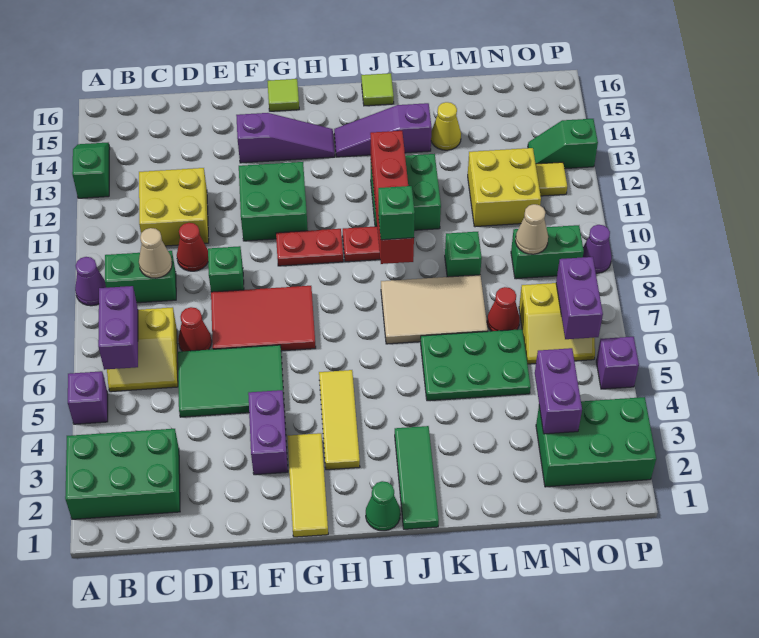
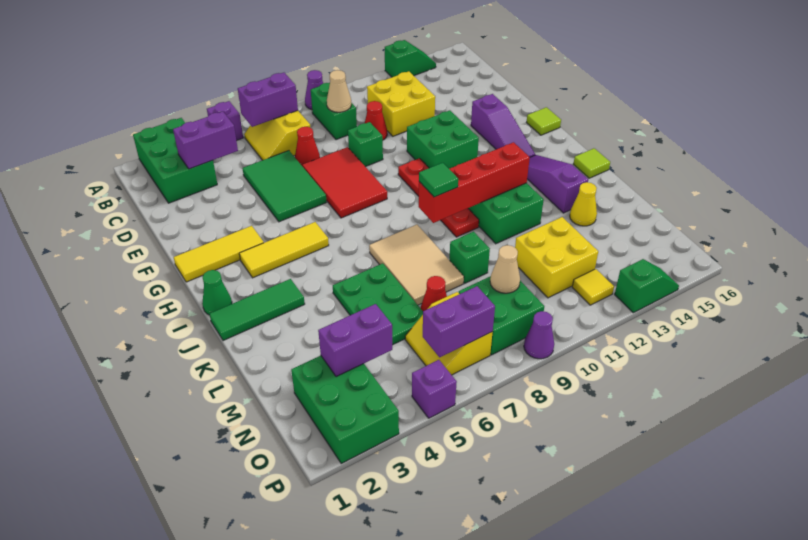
purple brick F3:F4 level 1 -> purple brick C3:C4 level 2
green brick J9 level 3 -> green tile J9 level 3
green brick N9:O9 level 1 -> green brick N8:O9 level 1
green slope O13:P13 level 1 top P -> green slope P13:P14 level 1 top 13

